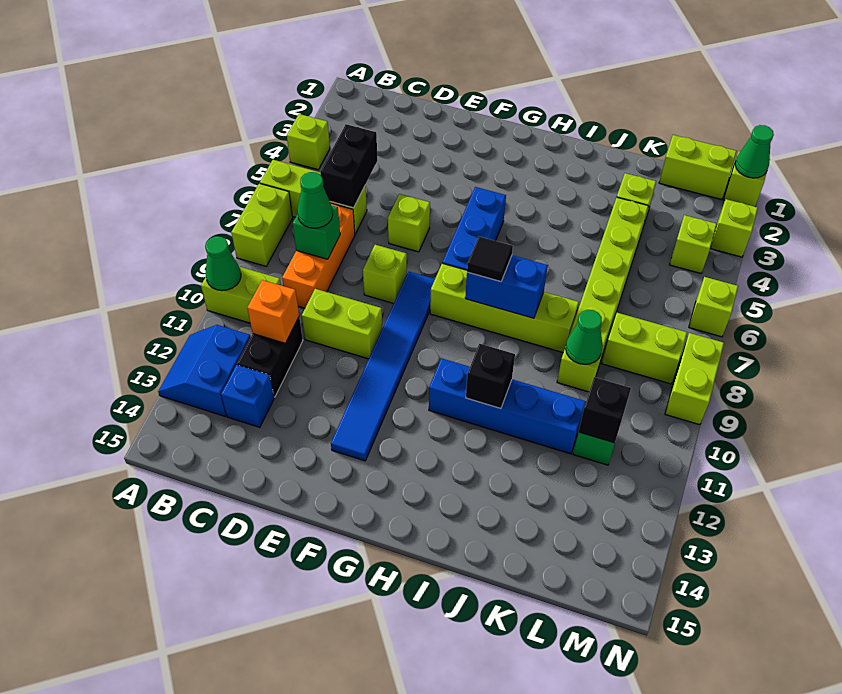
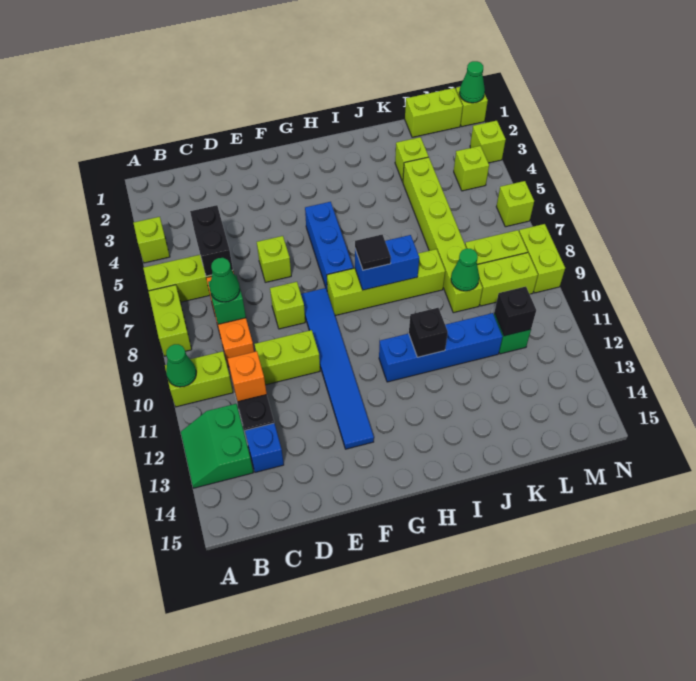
blue slope A12:B13 level 1 top B -> green slope A12:B13 level 1 top B
none -> lime brick L9:M9 level 1

